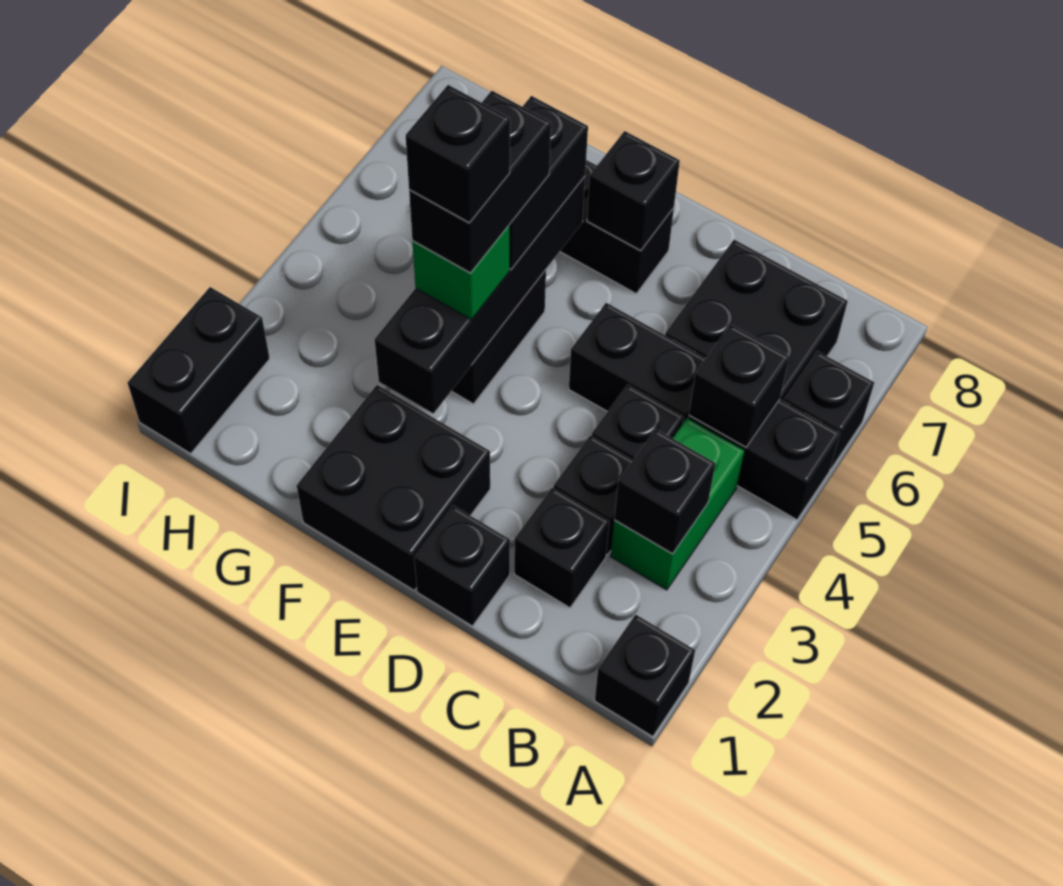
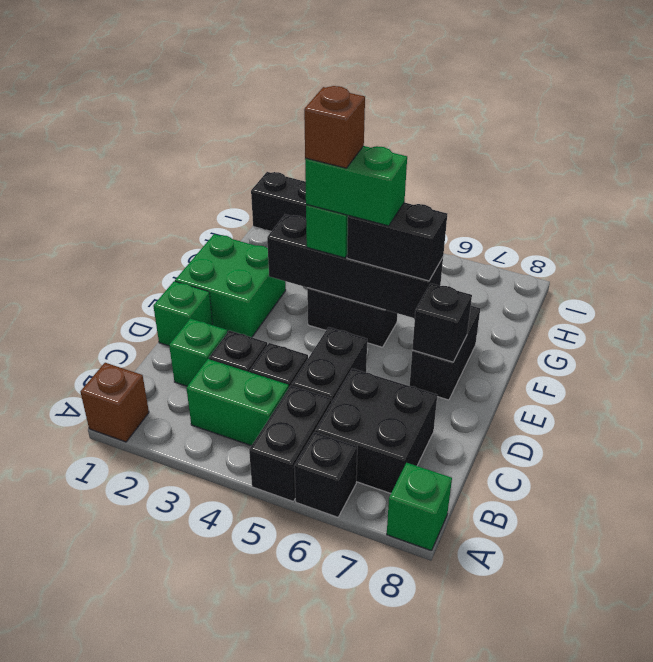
black brick A1 level 1 -> brown brick A1 level 1
none -> green brick A8 level 1
black brick B3 level 2 -> none
black brick B5 level 2 -> none
black brick C2 level 1 -> green brick C2 level 1
black brick D1 level 1 -> green brick D1 level 1
black brick E1:F2 level 1 -> green brick E1:F2 level 1
black brick F4:F5 level 4 -> green brick F4:F5 level 4
black brick F4 level 5 -> brown brick F4 level 5

